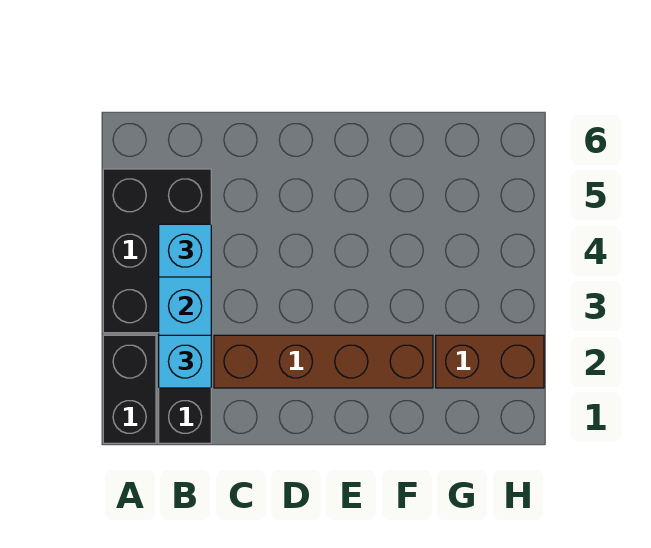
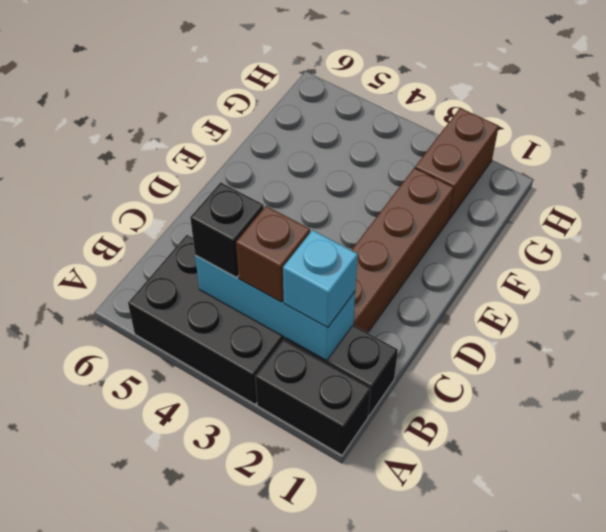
none -> brown brick B3 level 3
cyan brick B4 level 3 -> black brick B4 level 3

